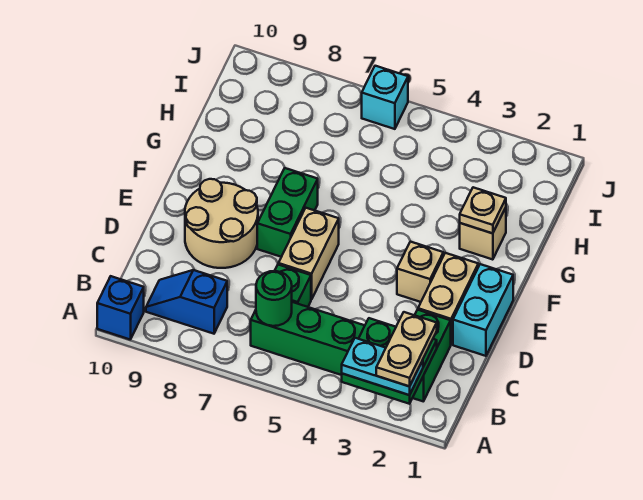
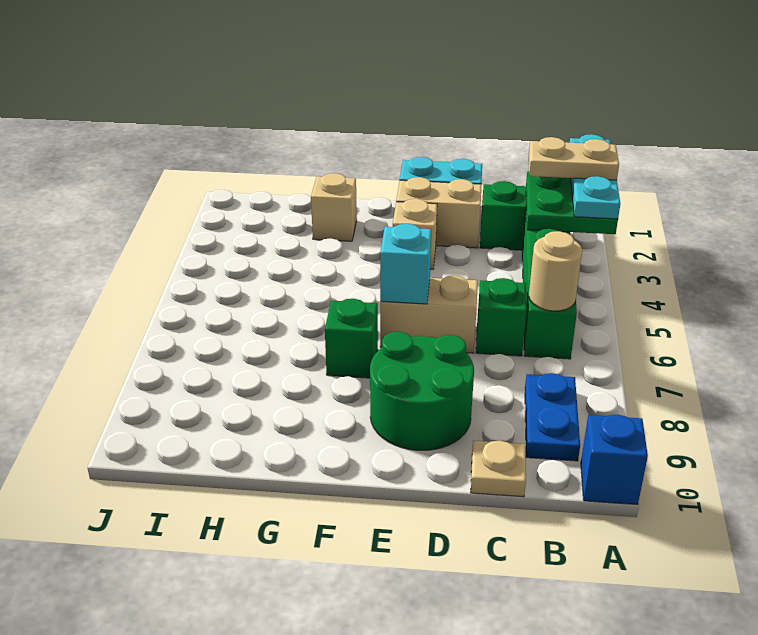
cyan plate A2:A3 level 3 -> cyan plate A1:A3 level 3
green round brick B6 level 2 -> tan round brick B6 level 2
blue slope B8:B9 level 1 top 8 -> blue plate B8:B9 level 1
tan round brick D8:E9 level 1 -> green round brick D8:E9 level 1
green brick E7:F7 level 1 -> green brick F7 level 1
tan plate G2 level 2 -> tan plate C10 level 1
cyan brick J6 level 1 -> cyan brick E6 level 2

